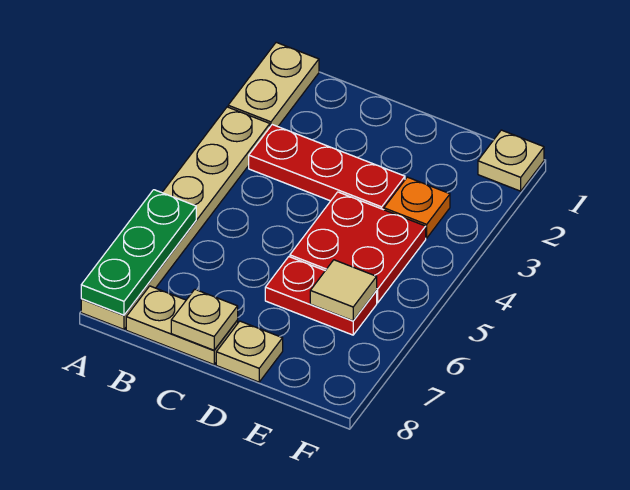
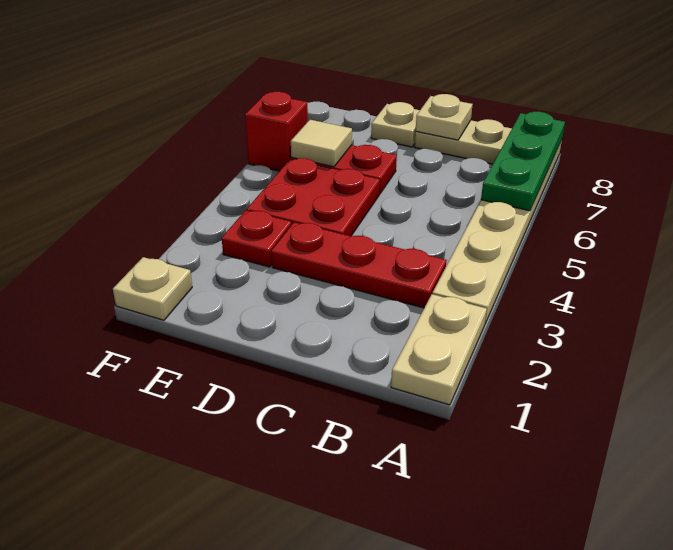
orange plate E3 level 1 -> red plate E3 level 1
none -> red brick F6 level 1

